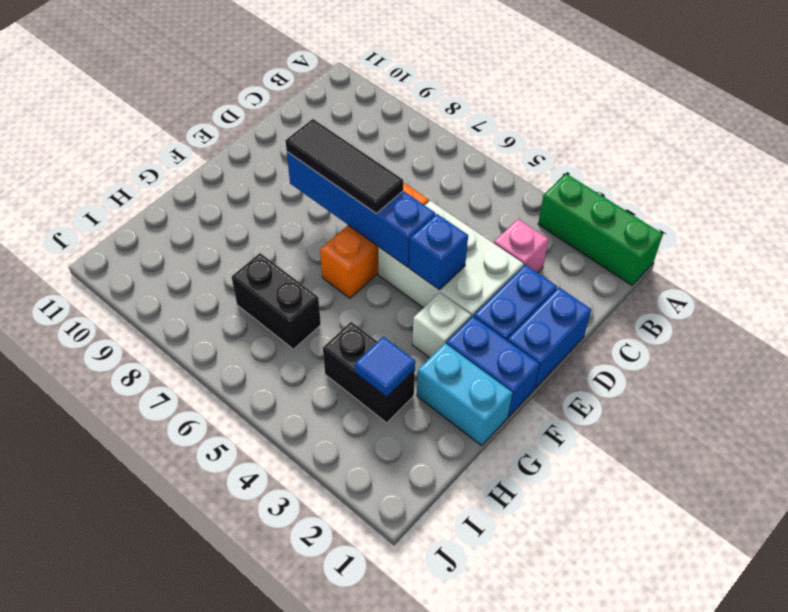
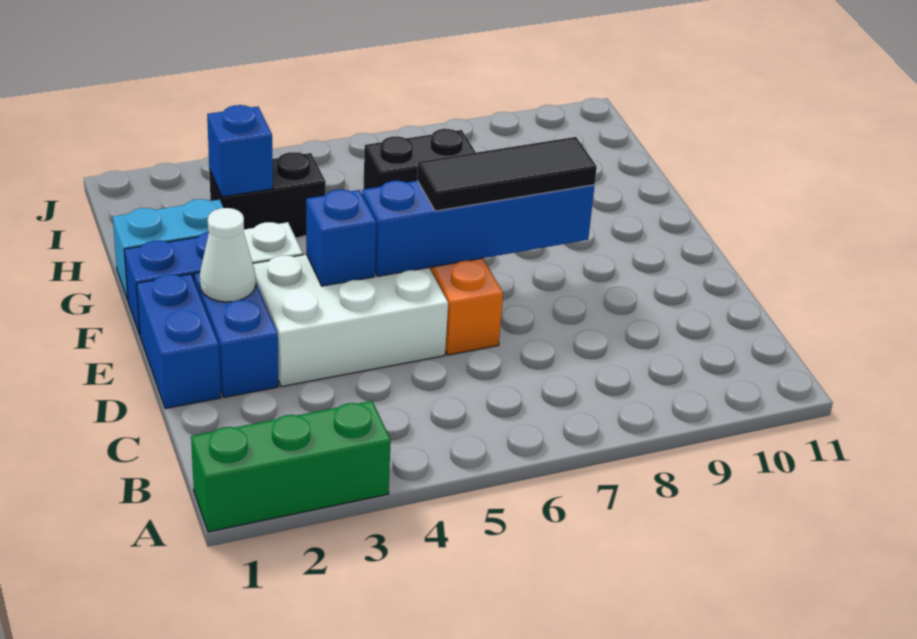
pink brick C3 level 1 -> none
none -> white cone E2 level 2
blue tile H3 level 2 -> blue brick H3 level 2

